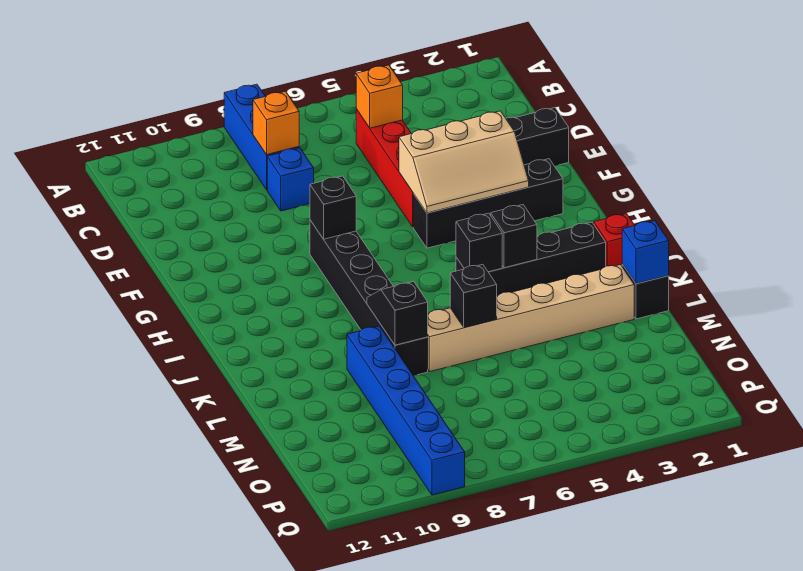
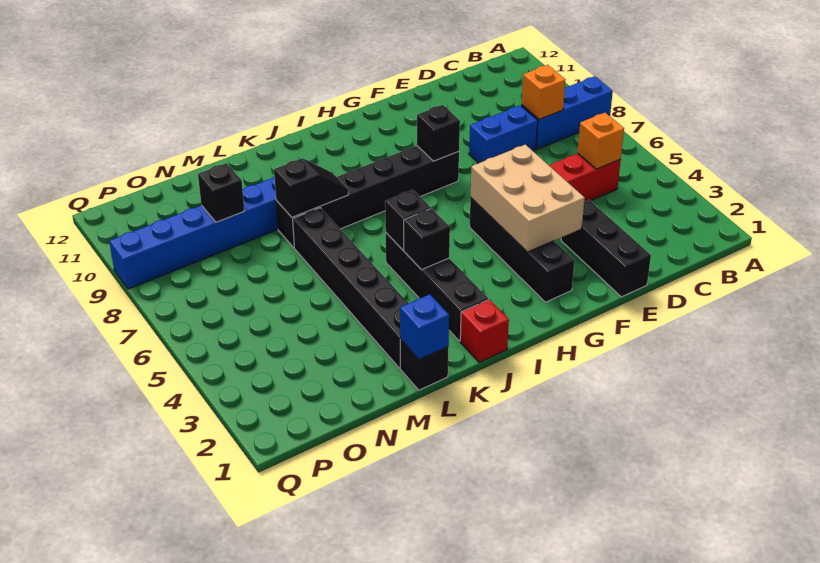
blue brick D8 level 1 -> blue brick D8:E8 level 1
tan slope F3:G5 level 2 top F -> tan brick F3:G5 level 2
tan brick L2:L7 level 1 -> black brick L2:L7 level 1
black brick L6 level 2 -> black brick N9 level 2

